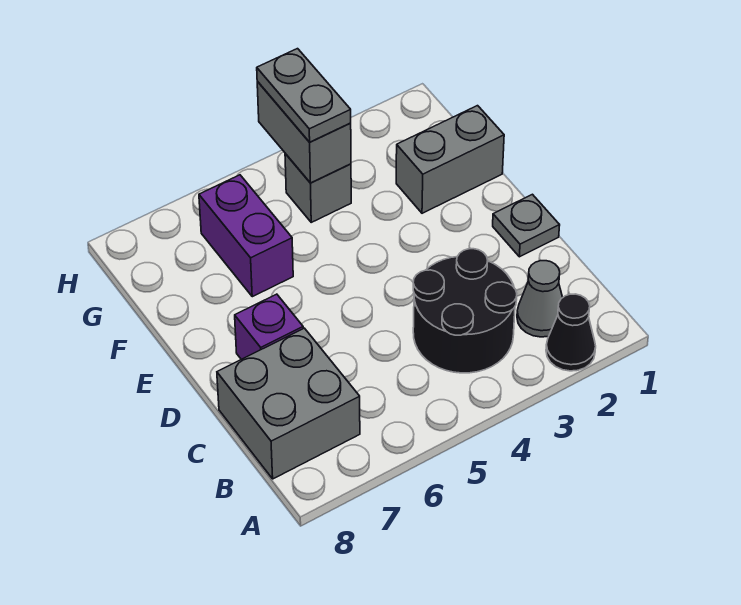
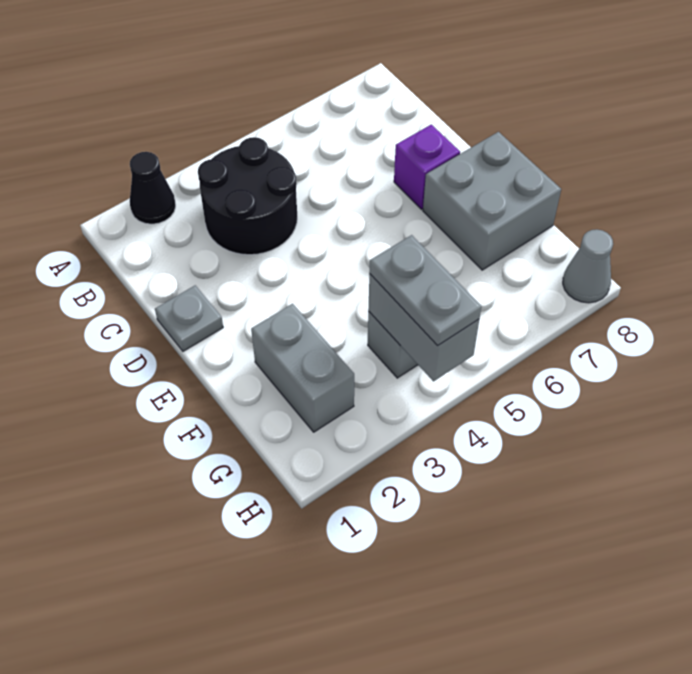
grey cone B2 level 1 -> grey cone H8 level 1
grey brick B7:C8 level 1 -> grey brick E7:F8 level 1
grey brick F1:F2 level 1 -> grey brick F2:G2 level 1
purple brick F6:G6 level 1 -> none

